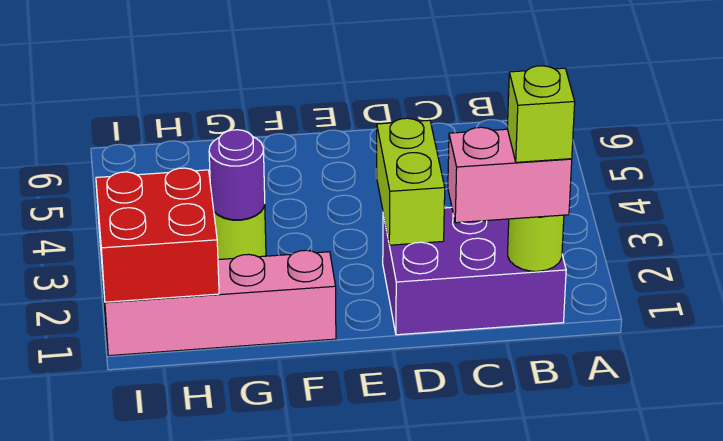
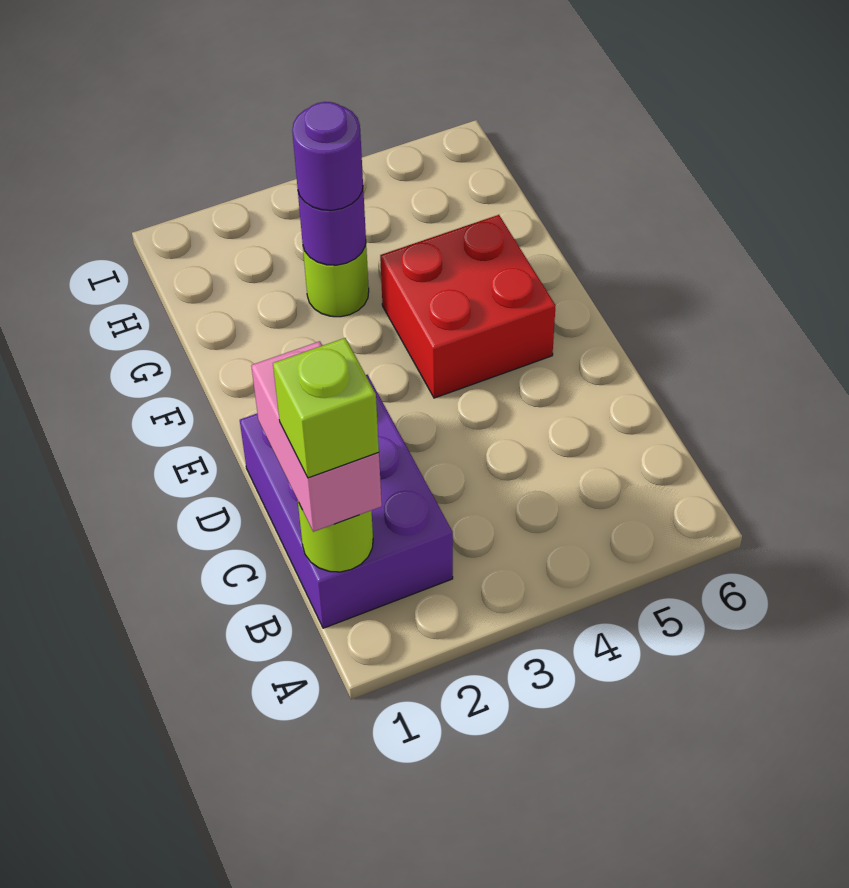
lime brick D2:D3 level 2 -> none
pink brick F1:I1 level 1 -> none
none -> purple round brick G3 level 3
red brick H1:I2 level 2 -> red brick E4:F5 level 1

